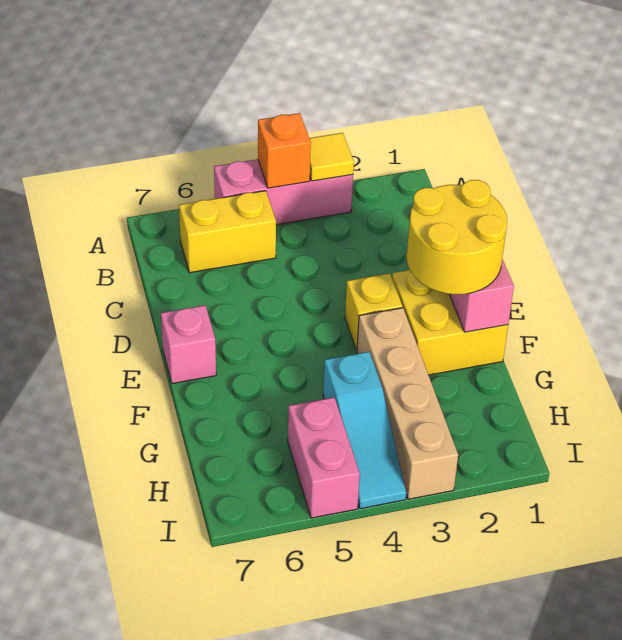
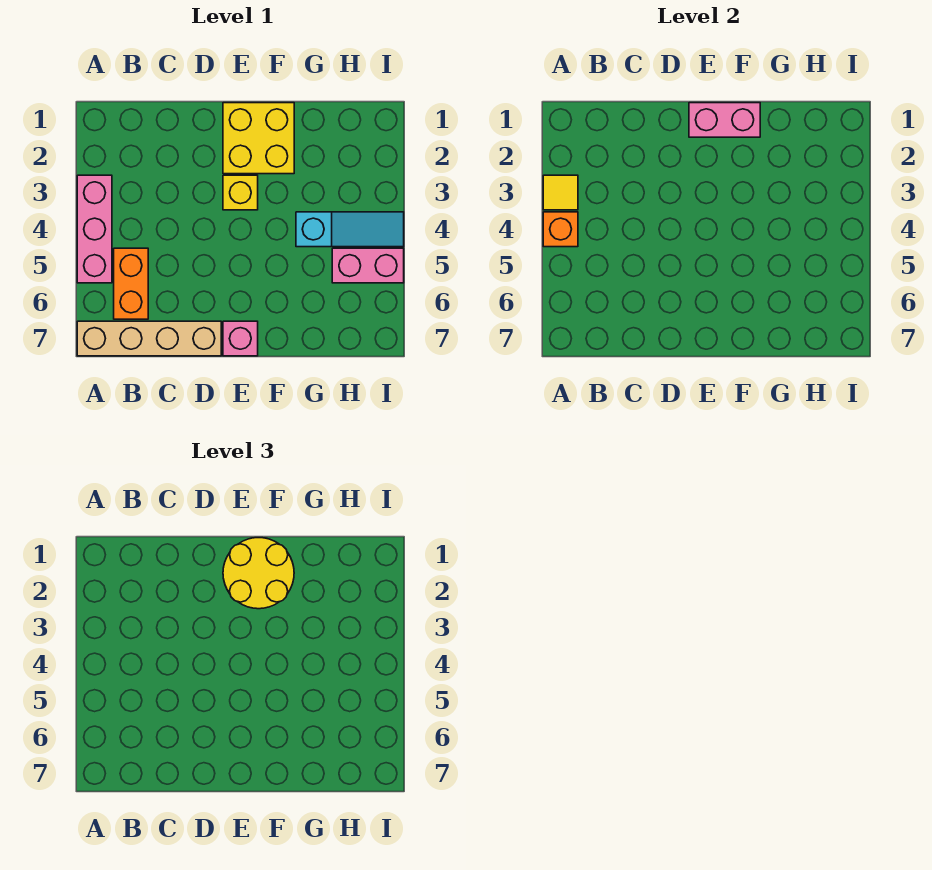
yellow brick B5:B6 level 1 -> orange brick B5:B6 level 1
tan brick F3:I3 level 1 -> tan brick A7:D7 level 1

